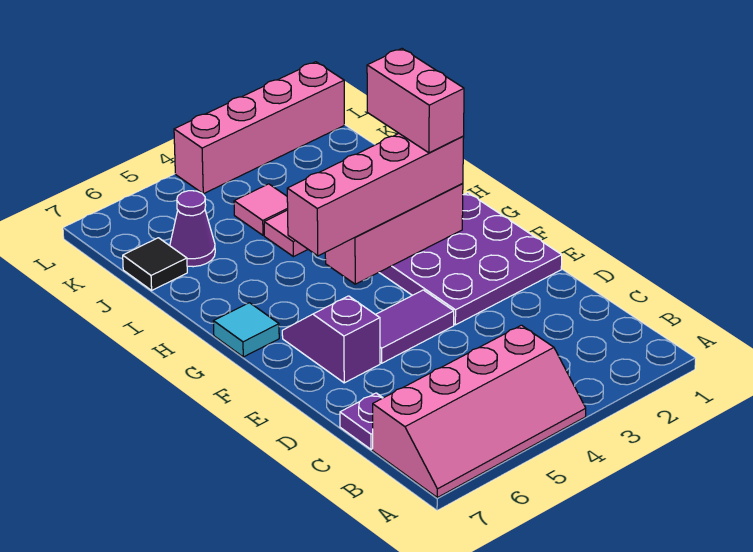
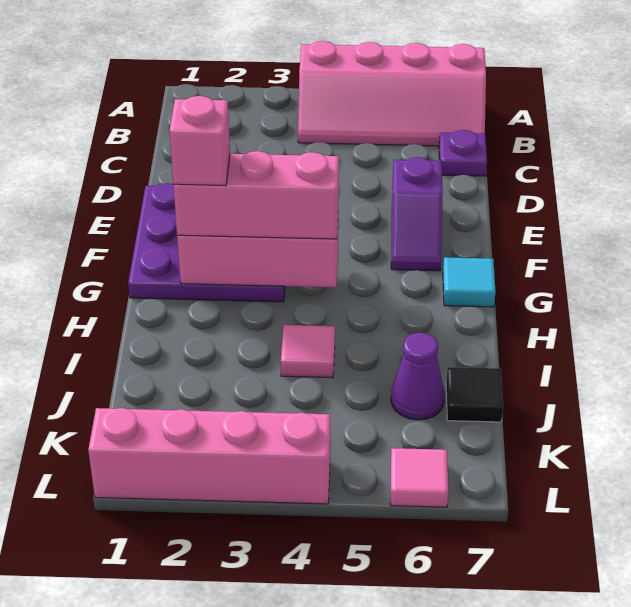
pink slope A4:B7 level 1 top B -> pink slope A4:B7 level 1 top A
purple tile E4:E5 level 1 -> none
pink brick G2:G5 level 3 -> pink brick G2:G4 level 3
pink brick G2:H2 level 4 -> pink brick G2 level 4
pink tile J4 level 1 -> pink tile L6 level 1

